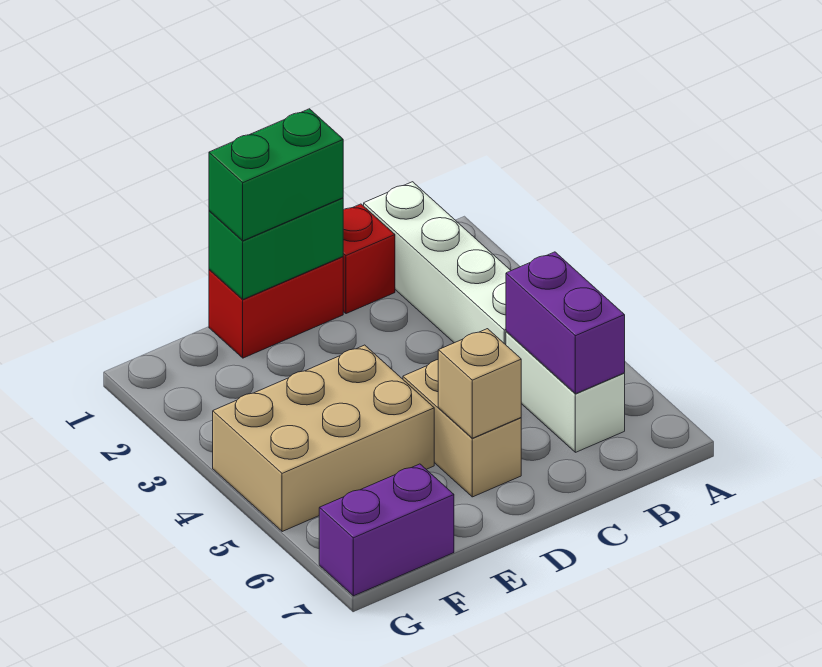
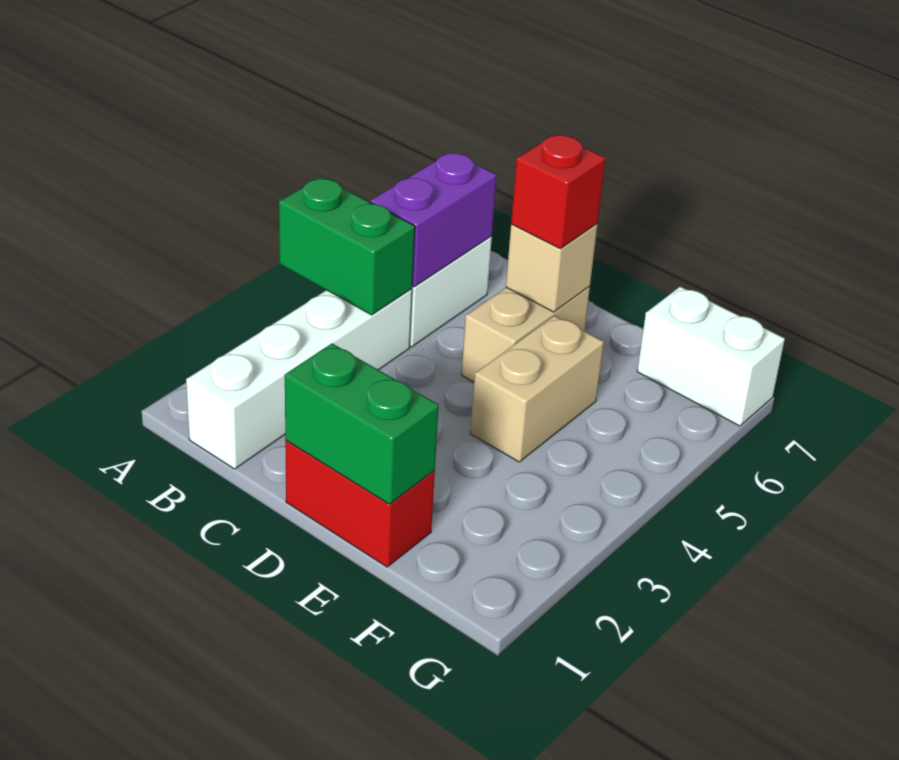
red brick C1 level 1 -> red brick D6 level 3
green brick D1:E1 level 3 -> green brick A4:B4 level 2
tan brick E4:G5 level 1 -> tan brick E4:E5 level 1
purple brick F7:G7 level 1 -> white brick F7:G7 level 1

